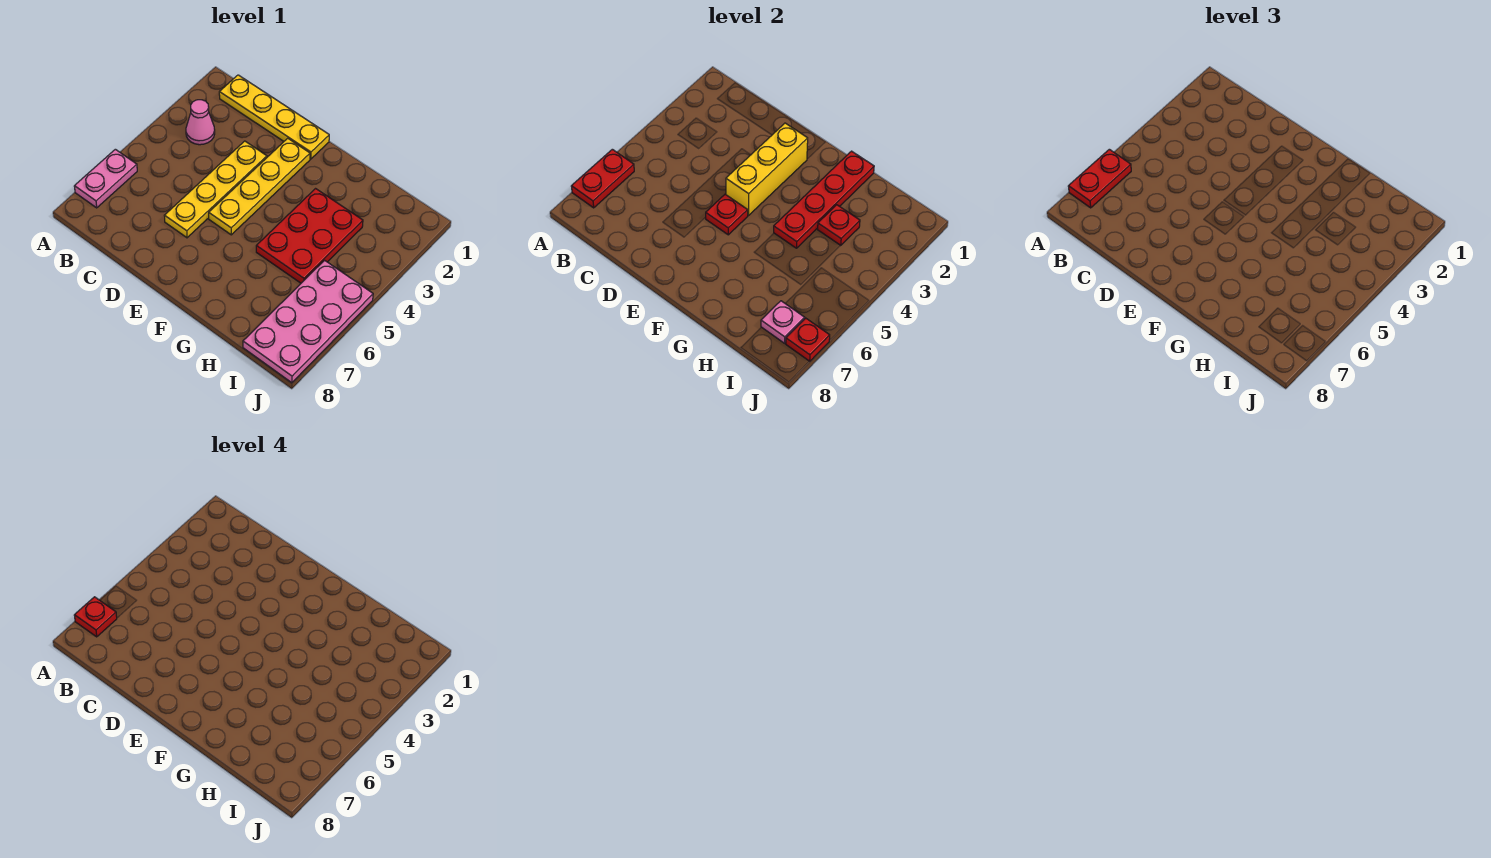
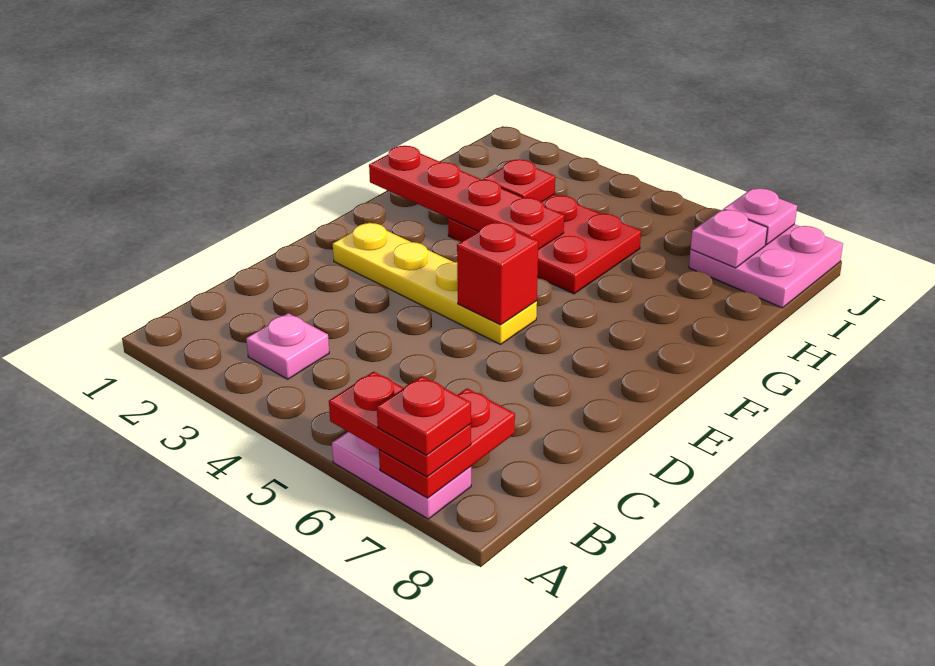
red plate A6:A7 level 2 -> red plate A7:B7 level 2
yellow plate B1:E1 level 1 -> none
pink cone B3 level 1 -> pink plate B3 level 1
yellow plate D3:D6 level 1 -> none
yellow brick E2:E4 level 2 -> none
red plate E5 level 2 -> red brick E5 level 2
pink plate I5:J8 level 1 -> pink plate I7:J8 level 1
red plate J7 level 2 -> pink plate J7 level 2

